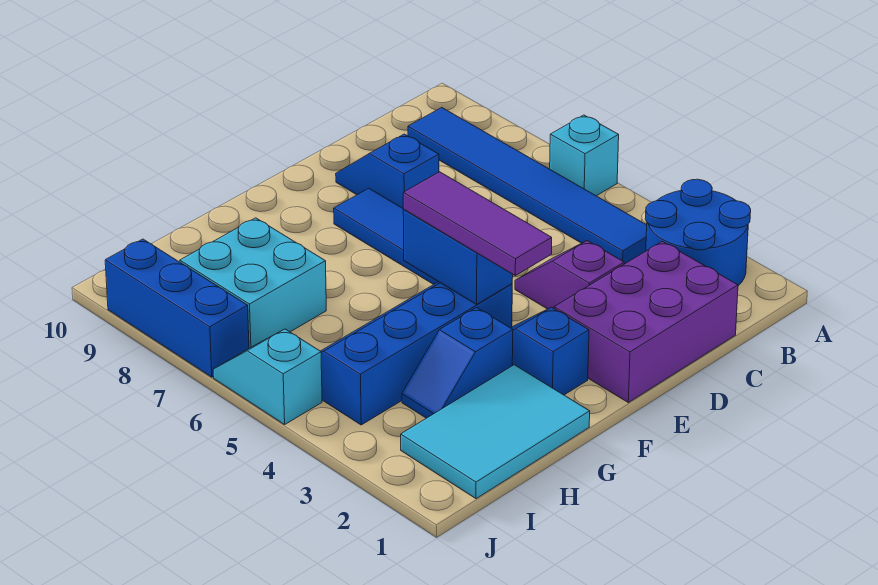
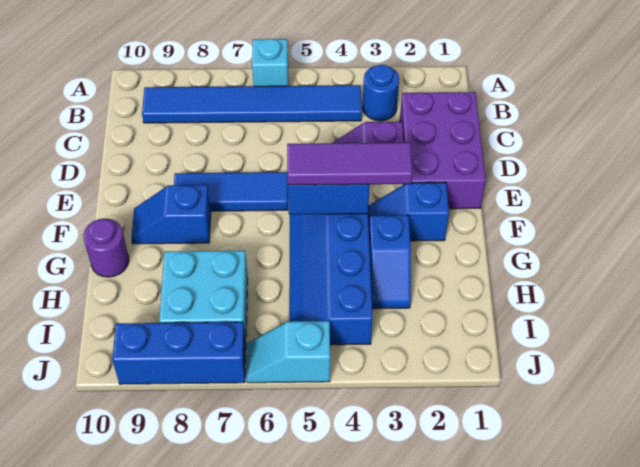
blue round brick A2:B3 level 1 -> blue round brick B3 level 1
blue slope D8:D9 level 1 top 8 -> blue slope F8:F9 level 1 top 8
cyan tile G1:I2 level 1 -> none
none -> purple round brick G10 level 1

